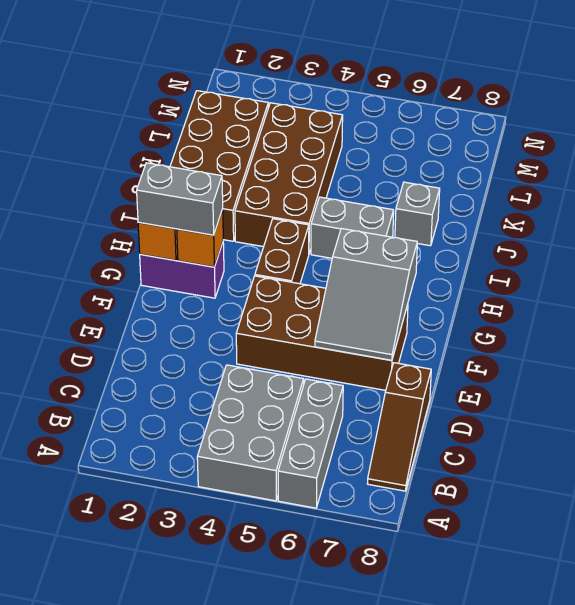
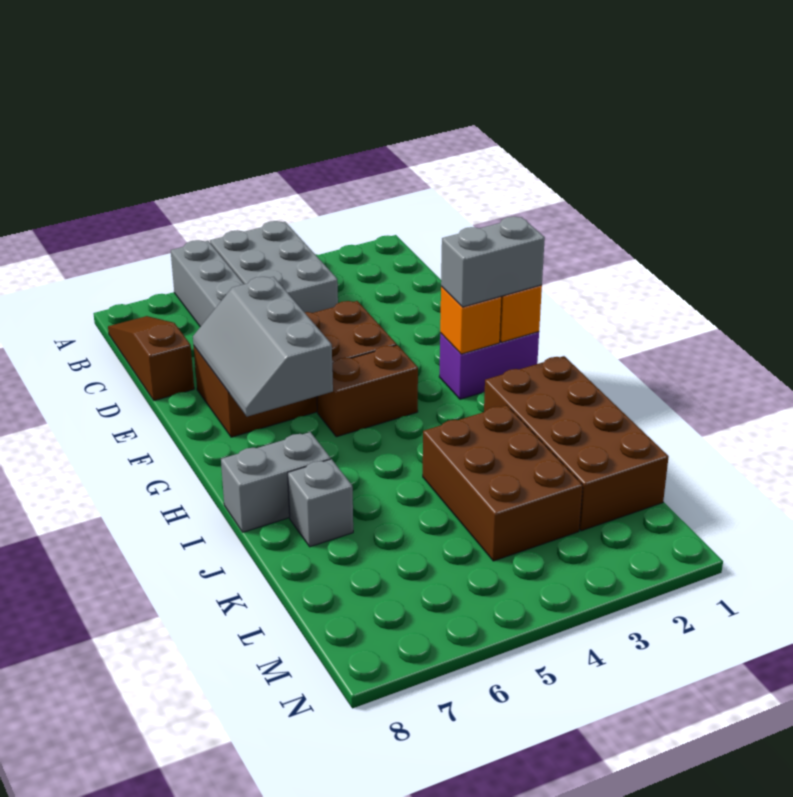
grey slope E6:G7 level 2 top G -> grey slope E6:G7 level 2 top 6
brown brick G4:H4 level 1 -> brown brick G4:G5 level 1
brown brick I3:L4 level 1 -> brown brick J3:L4 level 1
grey brick I5:I6 level 1 -> grey brick I7:I8 level 1

